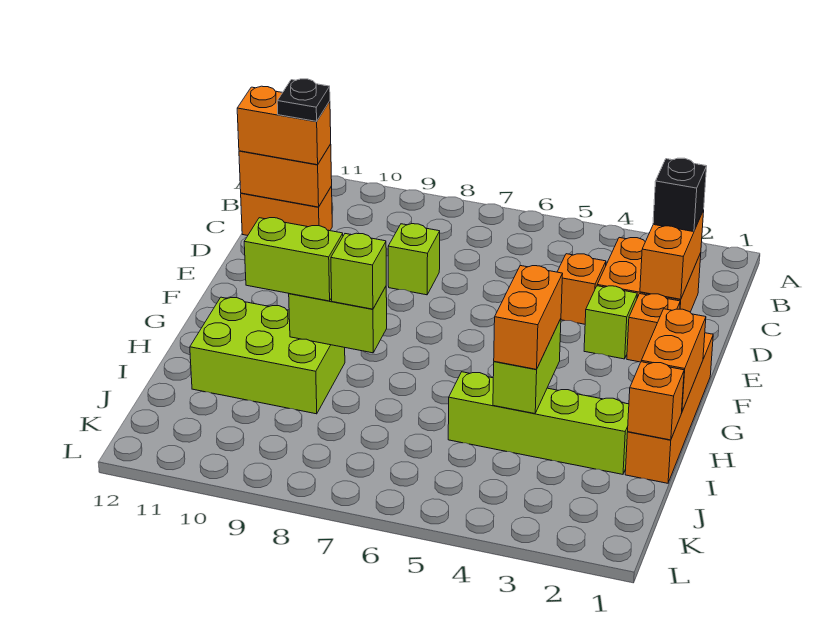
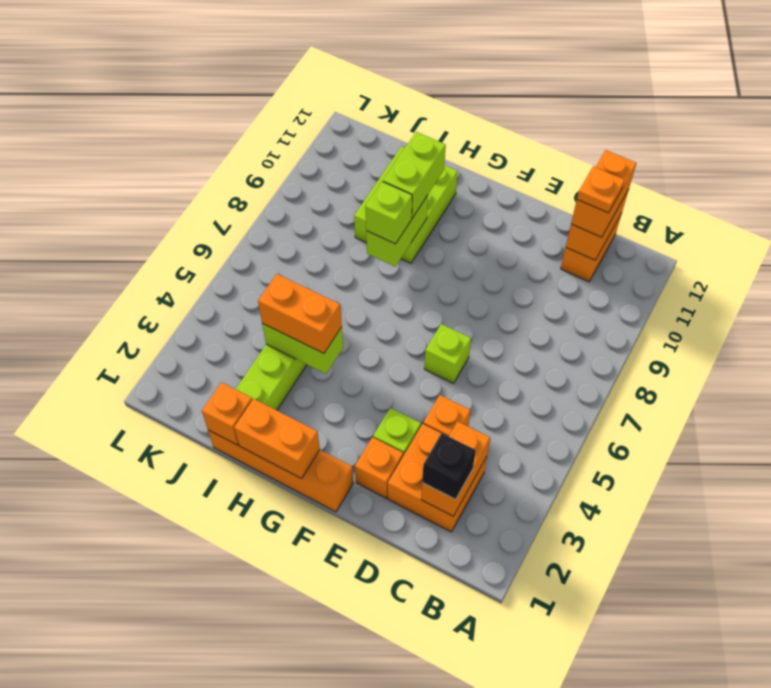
orange brick C2:D2 level 2 -> orange brick C2:C3 level 2
black plate C11 level 4 -> orange plate C11 level 4
lime brick D8 level 1 -> lime brick E6 level 1

